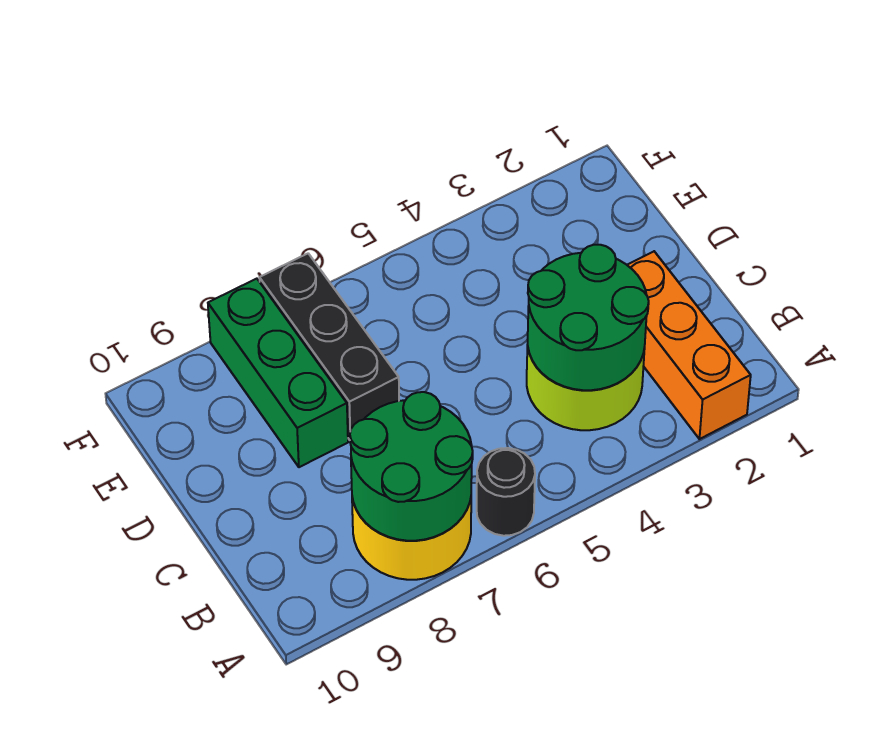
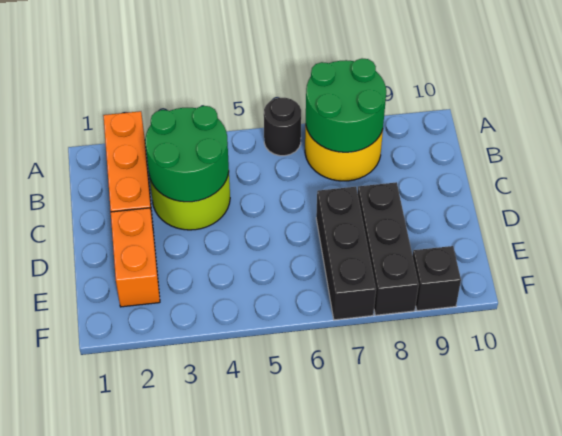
none -> orange brick D2:E2 level 1
green brick D8:F8 level 1 -> black brick D8:F8 level 1
none -> black brick F9 level 1

